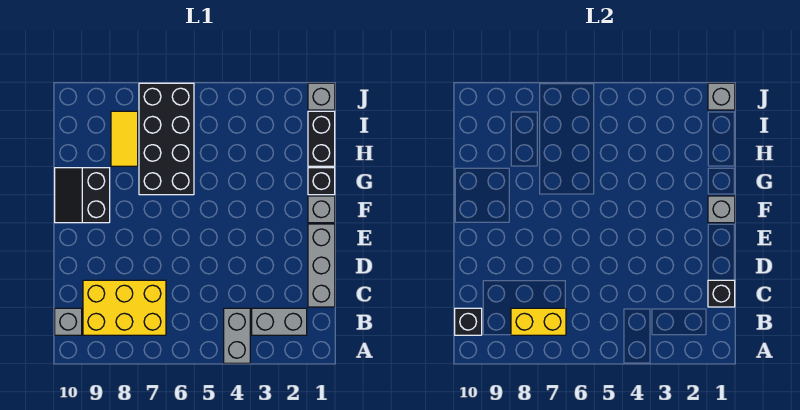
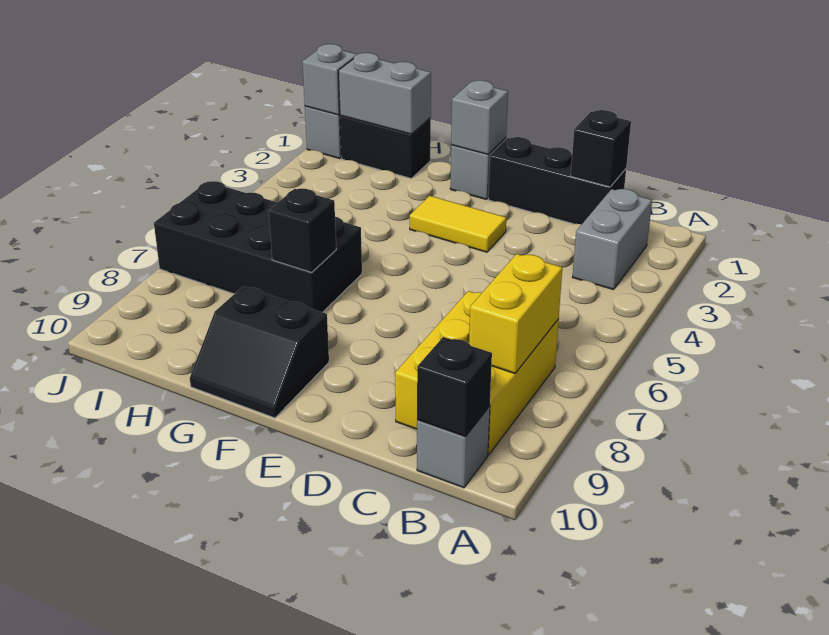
grey brick A4:B4 level 1 -> grey brick H1:I1 level 2
grey brick C1:E1 level 1 -> black brick C1:E1 level 1
black brick G1 level 1 -> black brick G7 level 2
yellow tile H8:I8 level 1 -> yellow tile E3:F3 level 1

